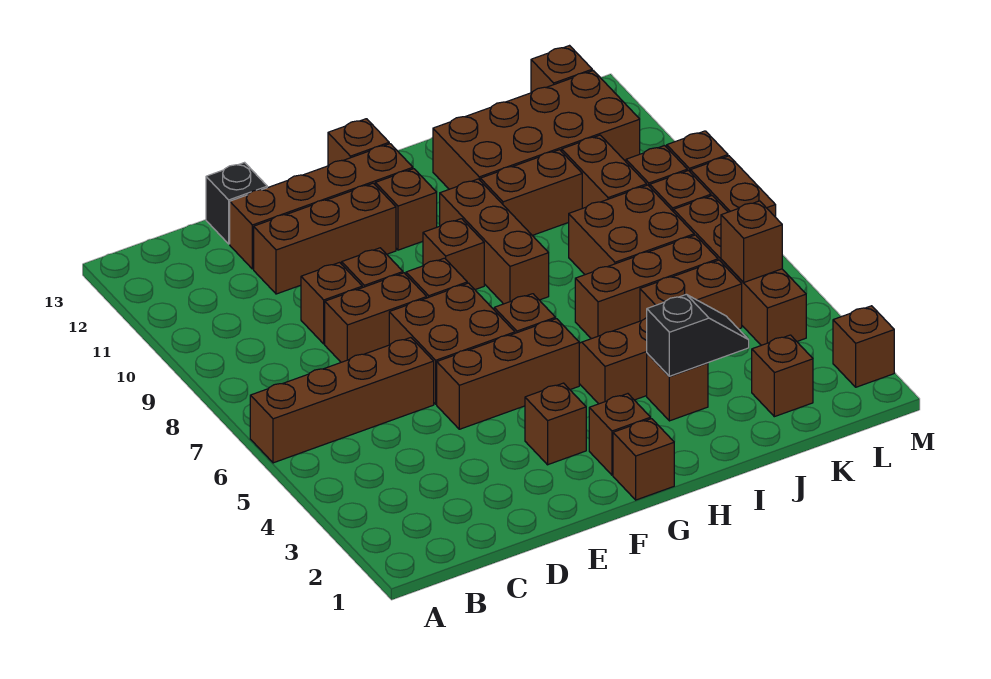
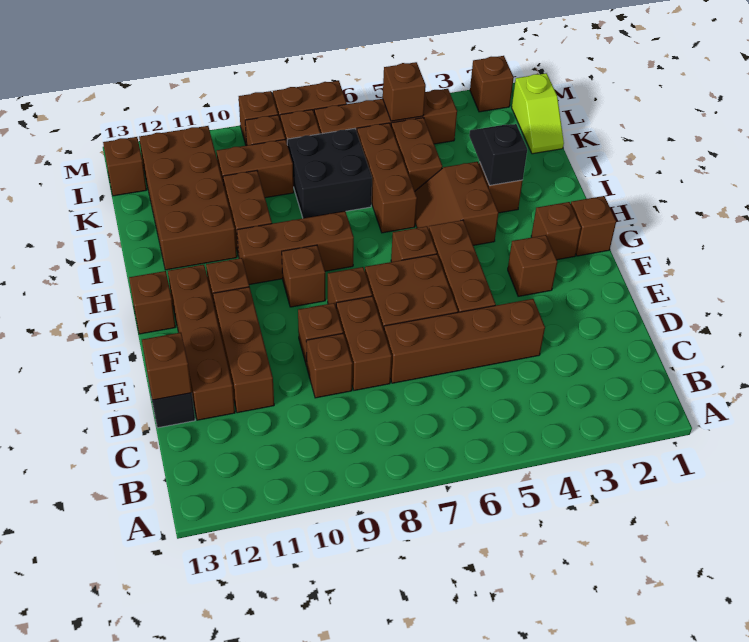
brown brick A6:D6 level 1 -> brown brick D4:D7 level 1
brown brick J7:K8 level 1 -> black brick J7:K8 level 1
none -> lime slope K1:L1 level 1 top L
brown brick K2 level 1 -> brown brick D13 level 2

